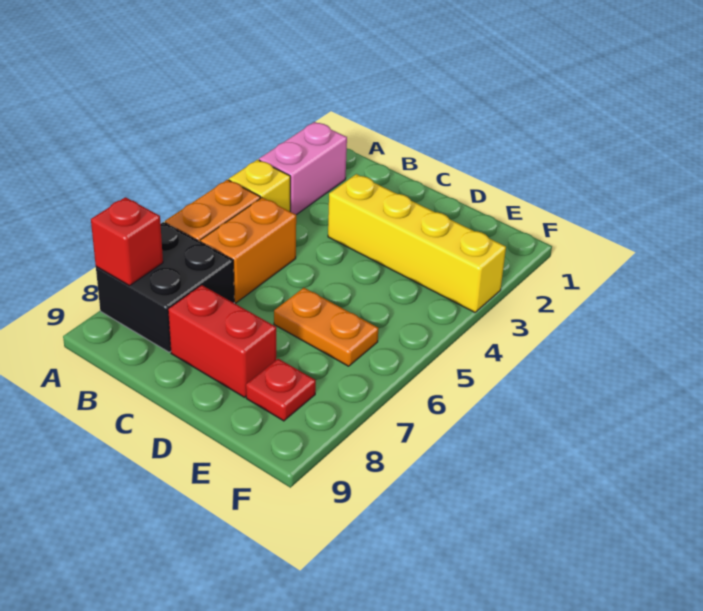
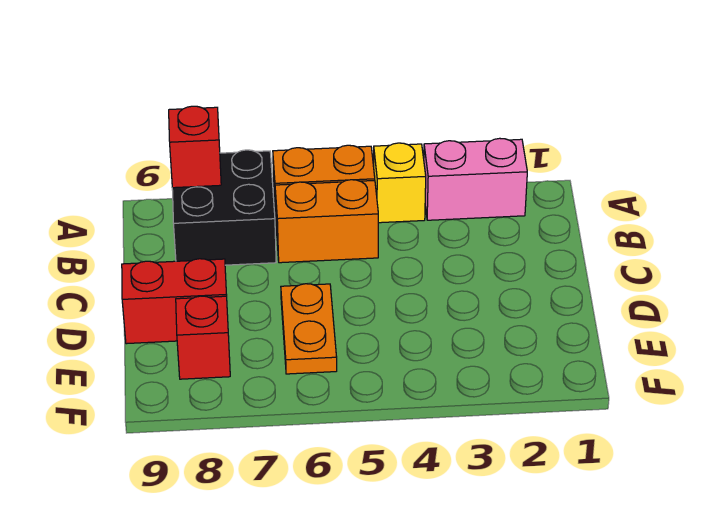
yellow brick C3:F3 level 1 -> none
red brick C8:D8 level 1 -> red brick D8:D9 level 1
red plate E8 level 1 -> red brick E8 level 1

